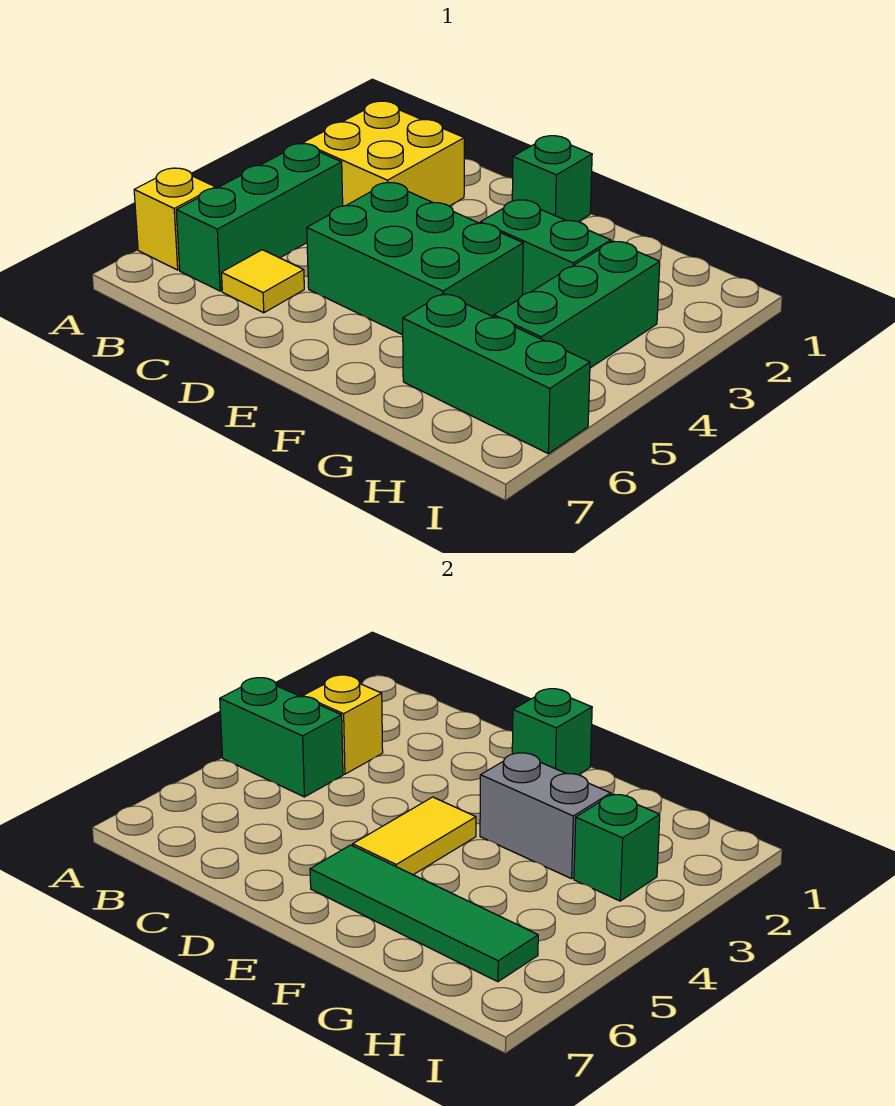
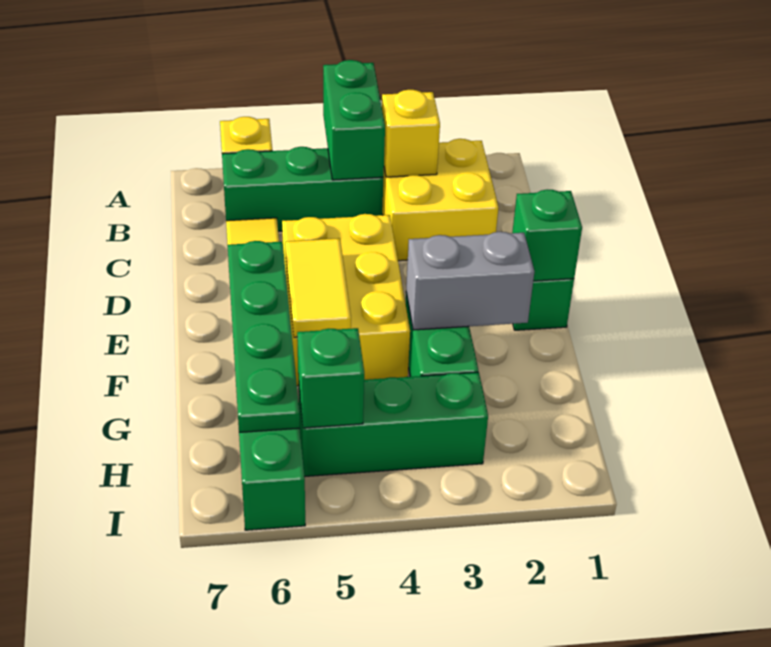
green brick D4:F5 level 1 -> yellow brick D4:F5 level 1
yellow tile E4:E5 level 2 -> yellow tile E5:F5 level 2
green tile E6:H6 level 2 -> green plate E6:H6 level 2
grey brick F3:G3 level 2 -> grey brick F2:F3 level 2
green brick H3 level 2 -> green brick H5 level 2

